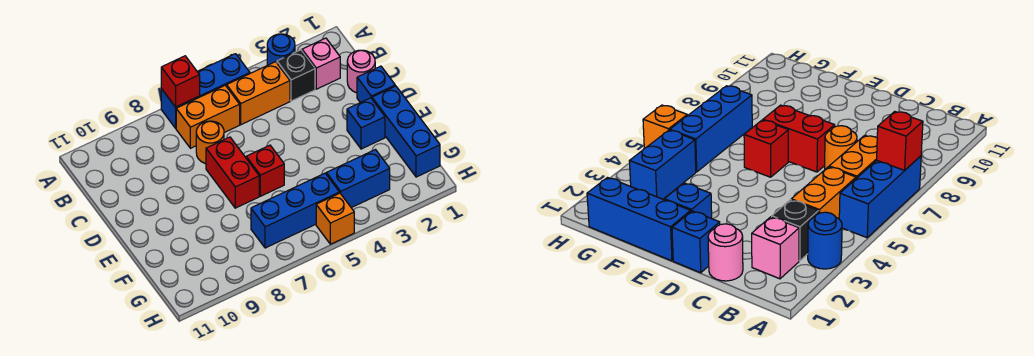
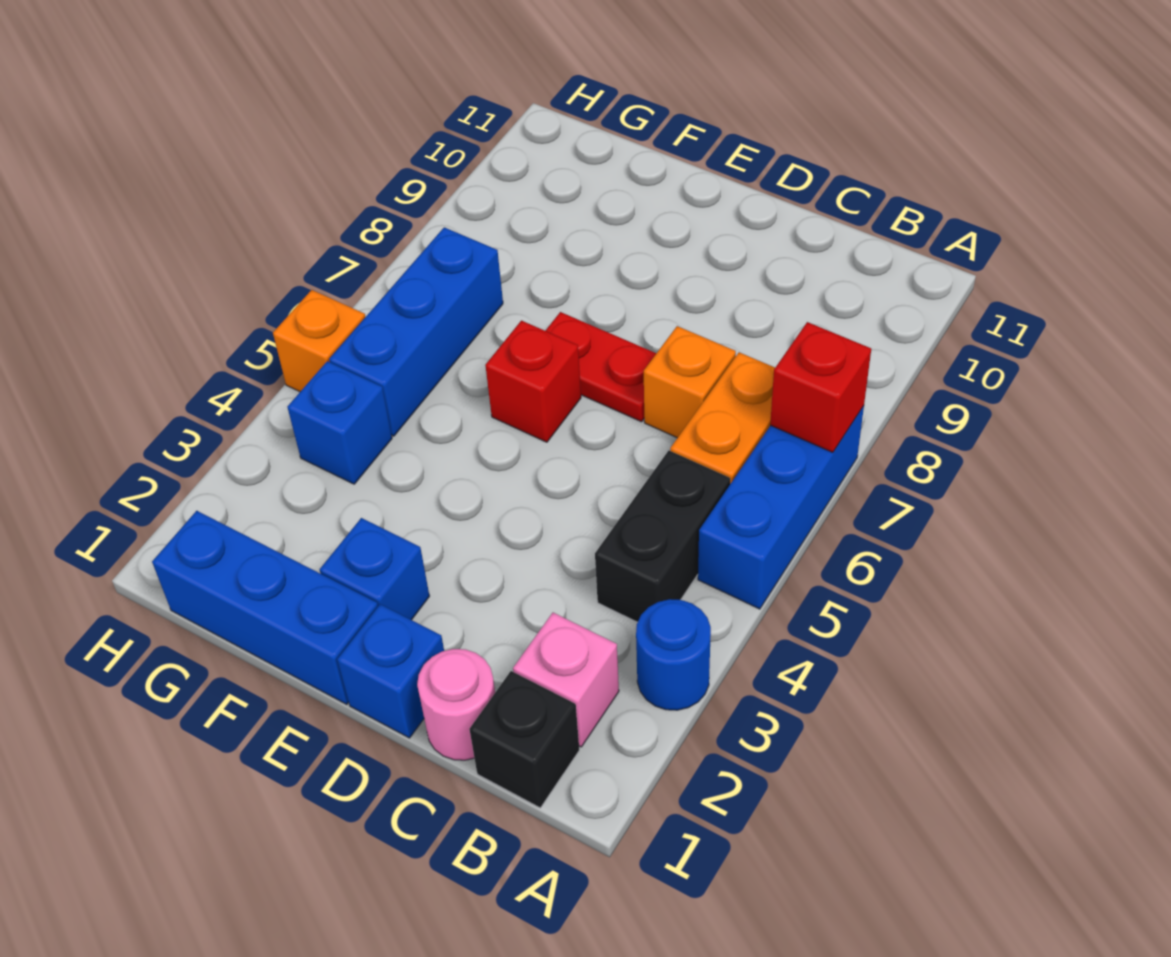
black brick B3 level 1 -> black brick B1 level 1
orange brick B4:B5 level 1 -> black brick B4:B5 level 1
orange round brick C7 level 1 -> orange brick C7 level 1
red brick D7:E7 level 1 -> red plate D7:E7 level 1
blue brick G3:G4 level 1 -> blue brick G4 level 1

